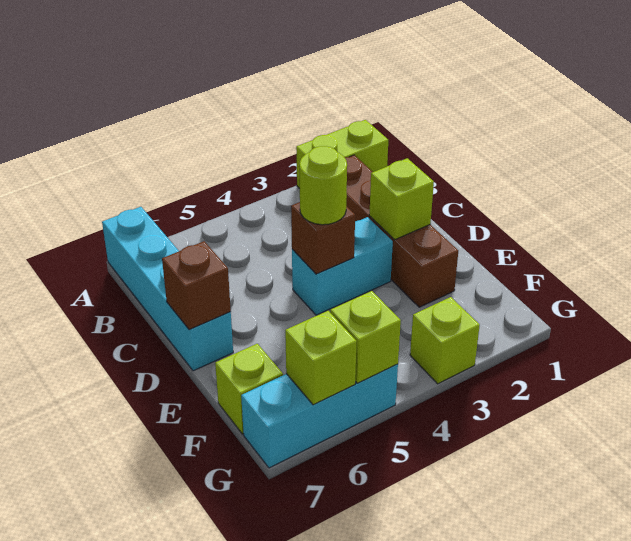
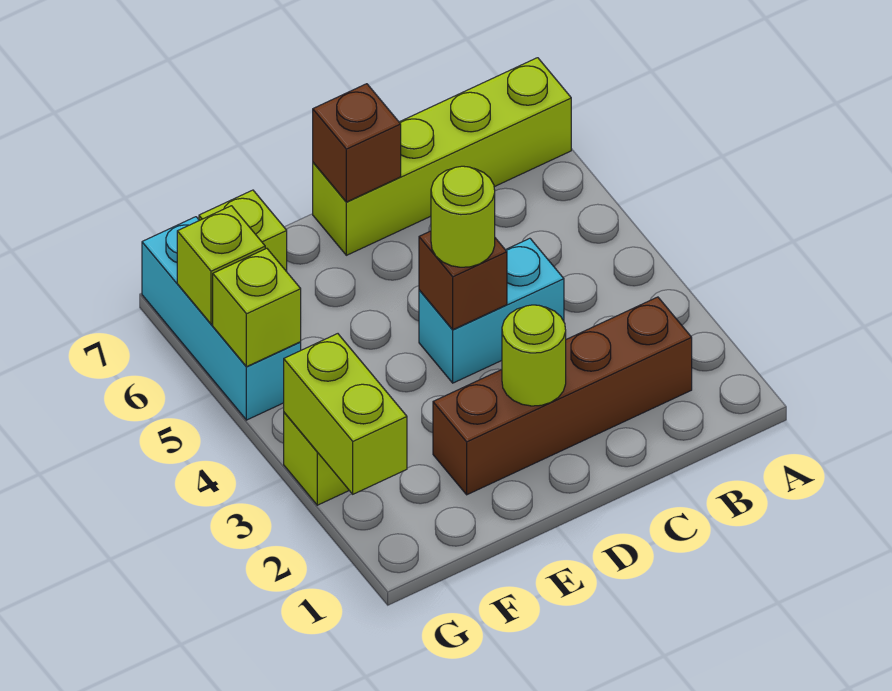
lime brick A1:A2 level 1 -> lime brick G2:G3 level 2
cyan brick A7:D7 level 1 -> lime brick A7:D7 level 1
lime brick D2 level 2 -> lime round brick D2 level 2
cyan brick D3:D4 level 1 -> cyan brick C4:D4 level 1

